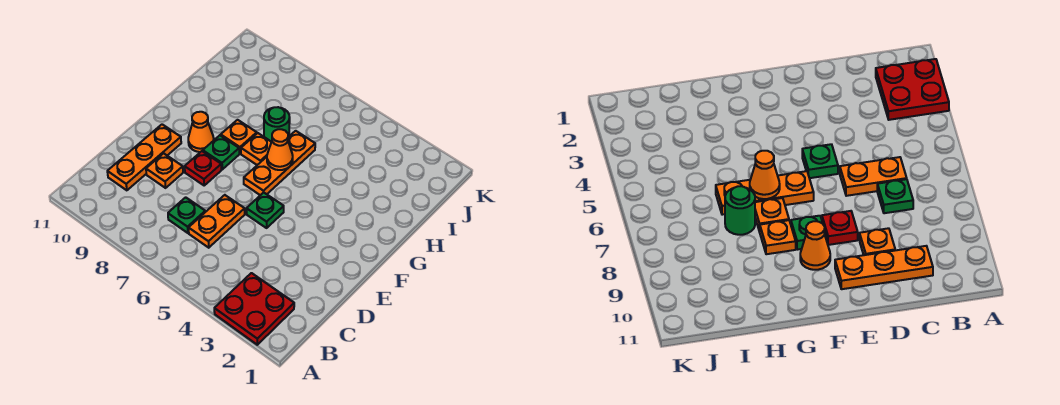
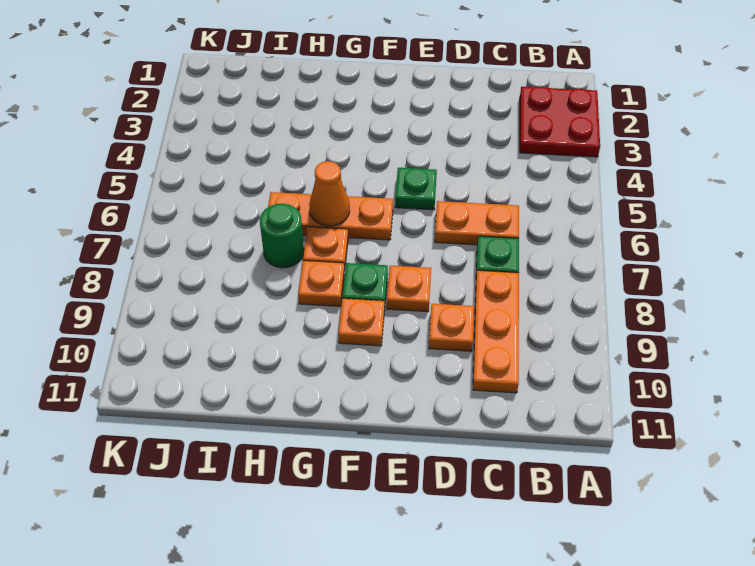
orange plate C10:E10 level 1 -> orange plate C8:C10 level 1
red plate E8 level 1 -> orange plate E8 level 1
orange cone F9 level 1 -> orange plate F9 level 1

